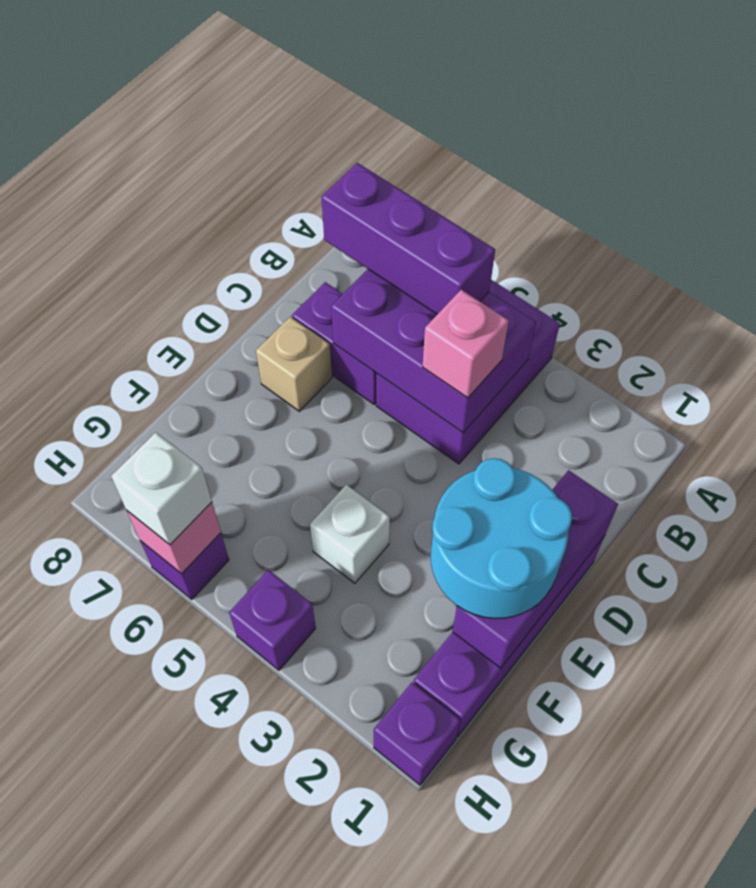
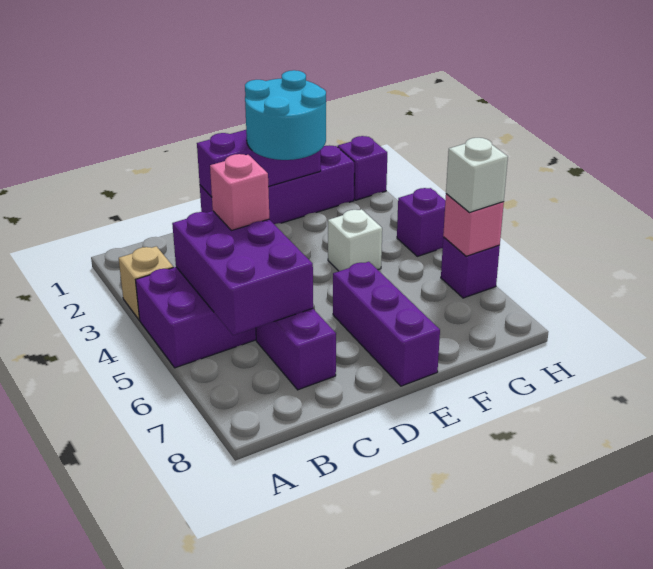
purple brick B5:B7 level 3 -> purple brick E6:E8 level 1
tan brick D7 level 1 -> tan brick A3 level 1

